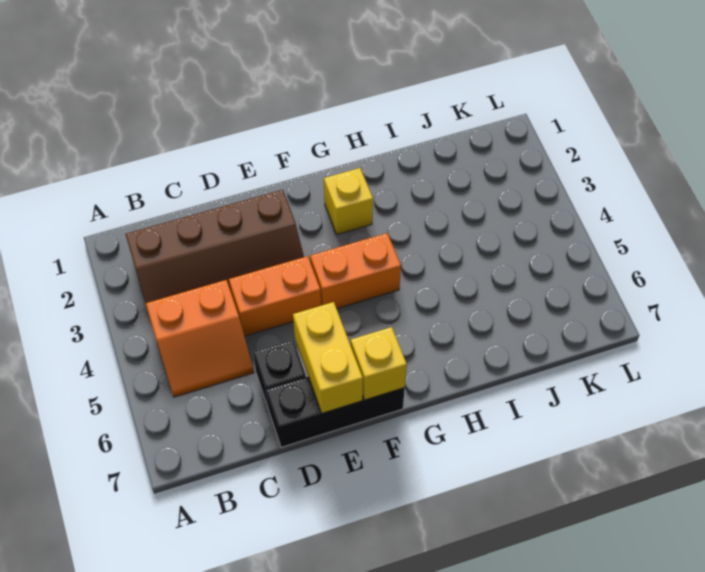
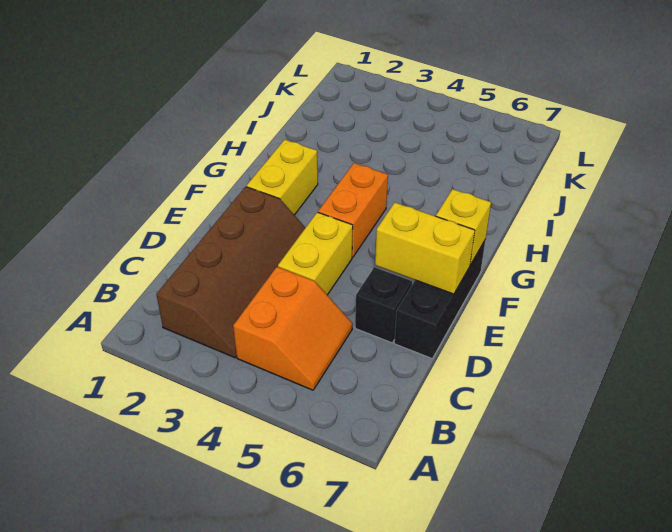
orange brick D4:E4 level 1 -> yellow brick D4:E4 level 1
yellow brick G2 level 1 -> yellow brick F2:G2 level 1

